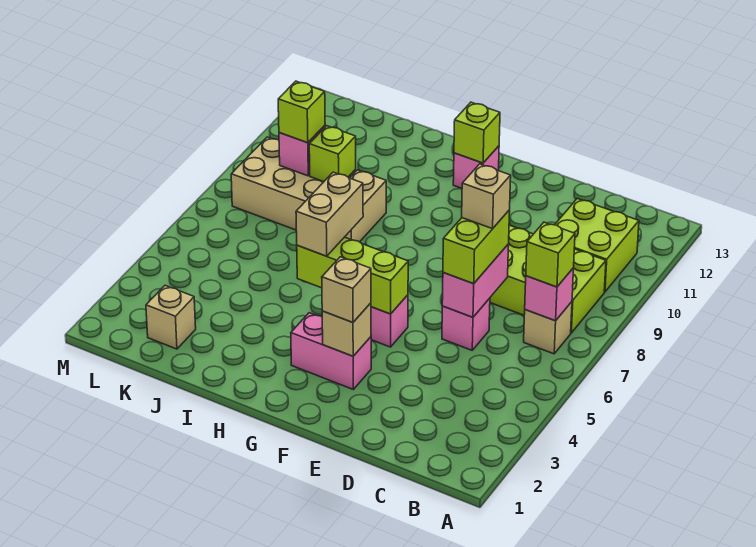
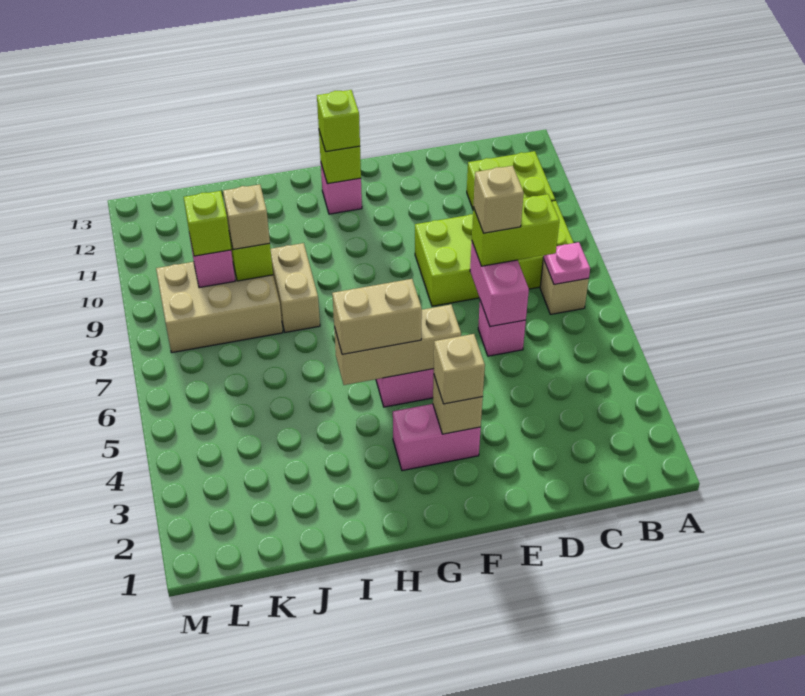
pink brick B7 level 2 -> pink plate B7 level 2
lime brick B7 level 3 -> lime brick G12 level 3
lime brick D6:D7 level 3 -> lime brick C7:D7 level 3
lime brick F5:H5 level 2 -> tan brick F5:H5 level 2
tan brick H5:H6 level 3 -> tan brick G5:H5 level 3
tan brick K2 level 1 -> tan brick J9 level 3

